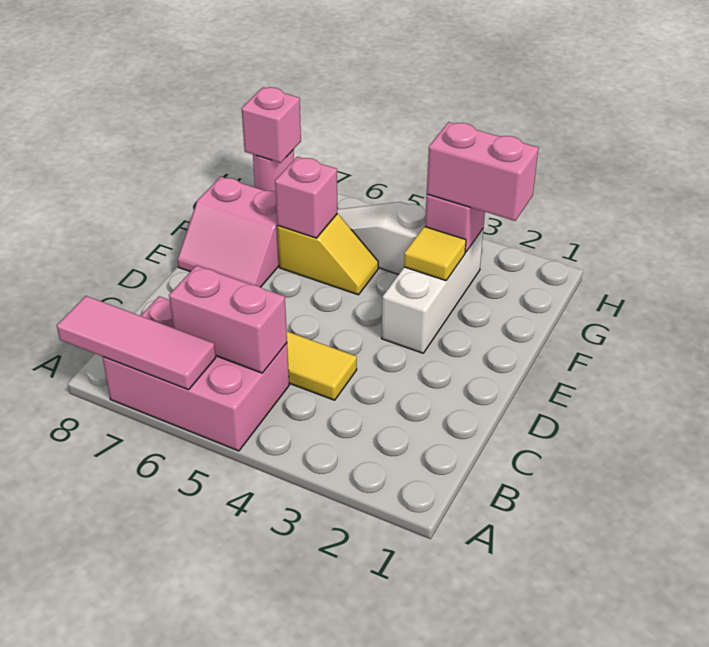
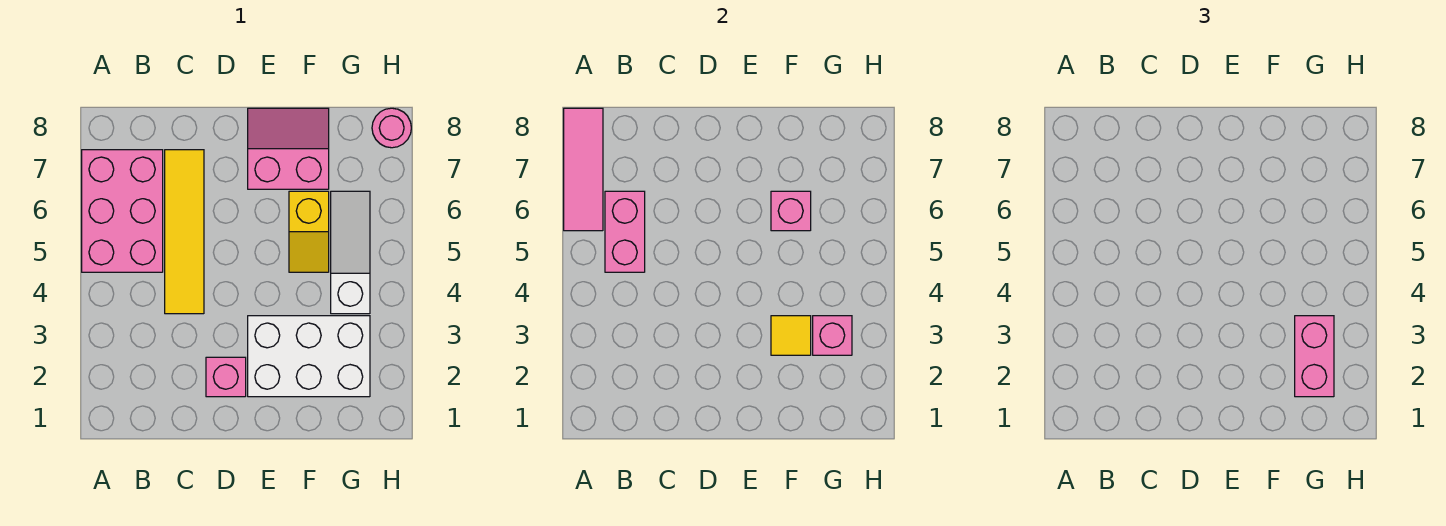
white brick E3:G3 level 1 -> white brick E2:G3 level 1
pink slope E7:F8 level 1 top F -> pink slope E7:F8 level 1 top 7
pink brick H8 level 2 -> pink brick D2 level 1

